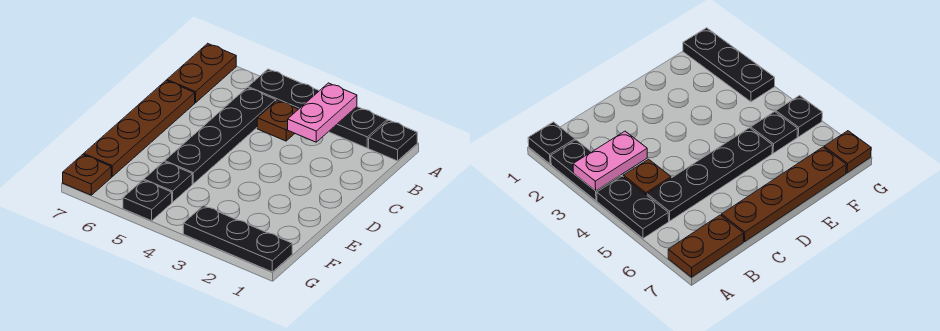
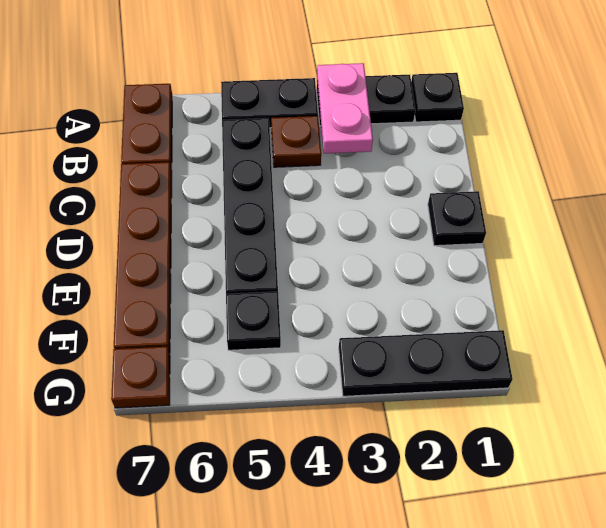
black plate G5 level 1 -> black plate D1 level 1

